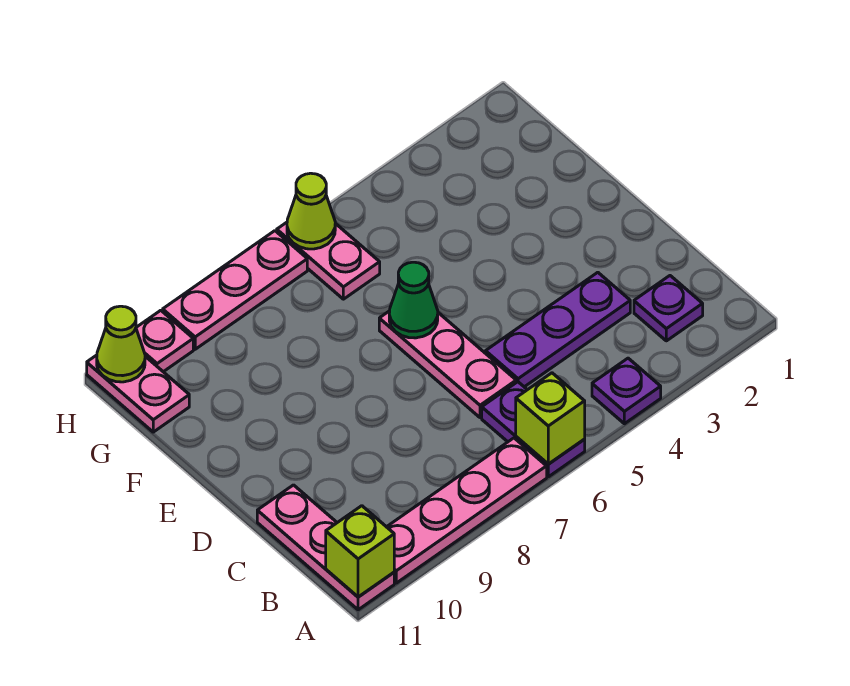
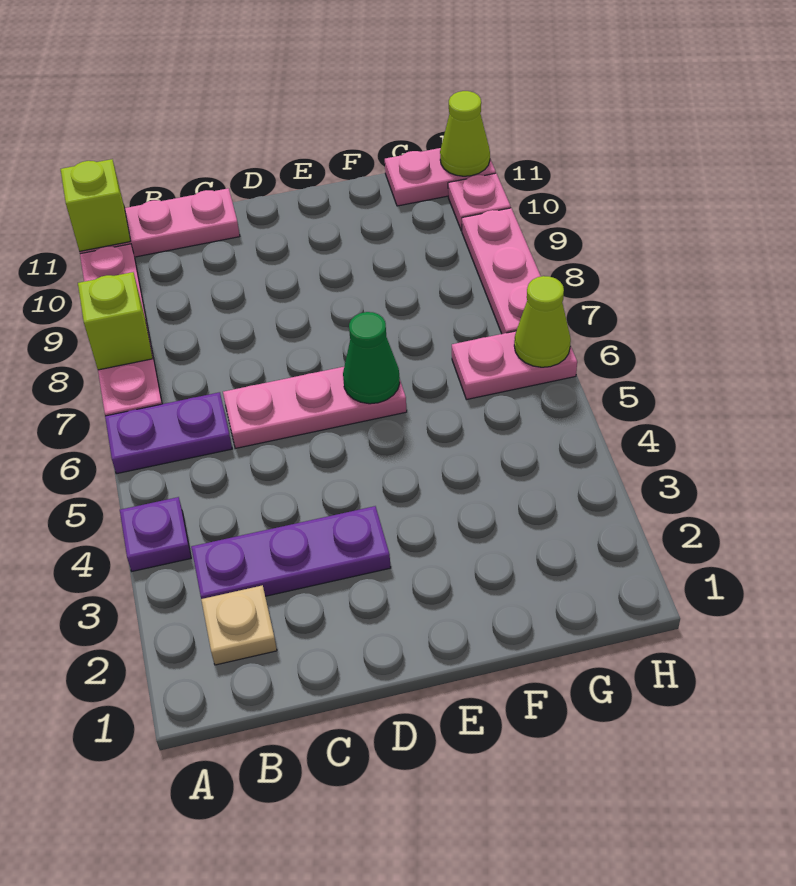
lime brick A6 level 2 -> lime brick A8 level 2
purple plate B2 level 1 -> tan plate B2 level 1
purple plate C3:C5 level 1 -> purple plate B3:D3 level 1

